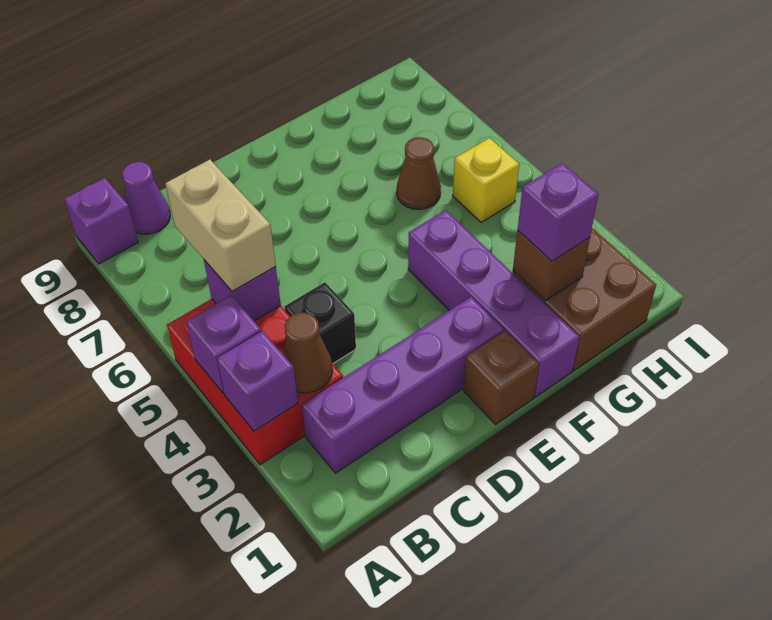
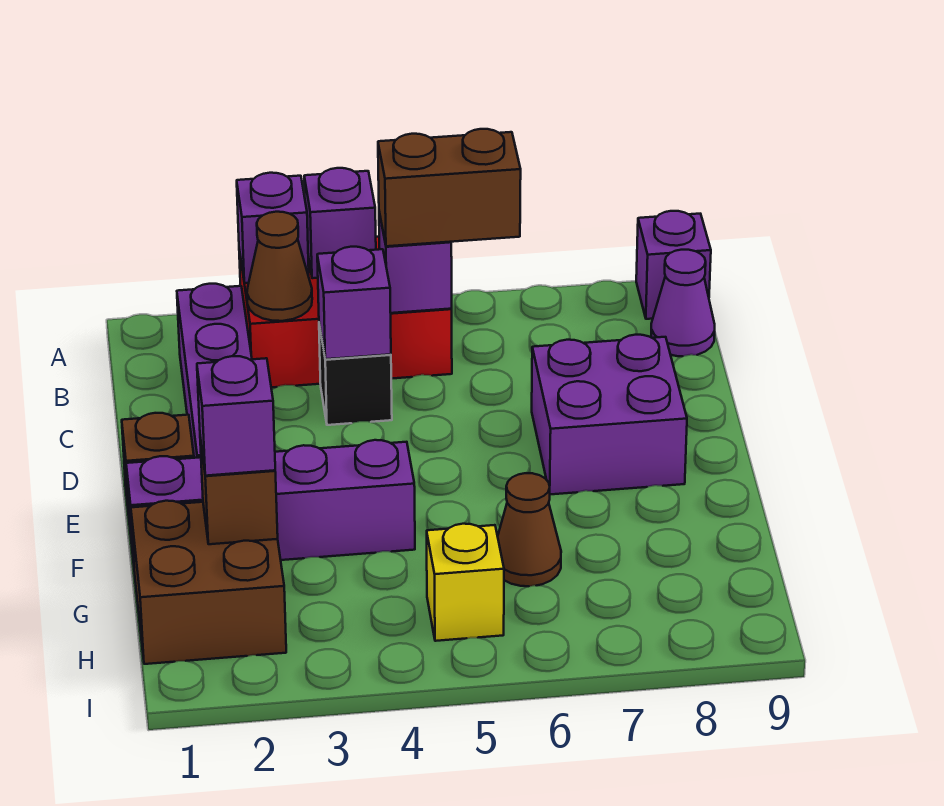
tan brick B5:B6 level 3 -> brown brick B5:B6 level 3
none -> purple brick C4 level 2
none -> purple brick D7:E8 level 1

